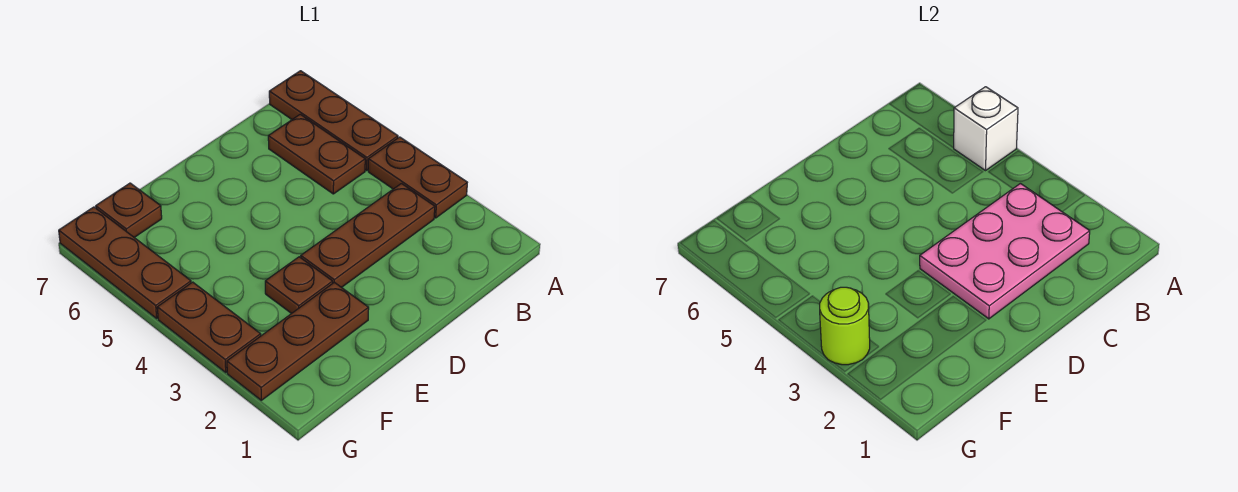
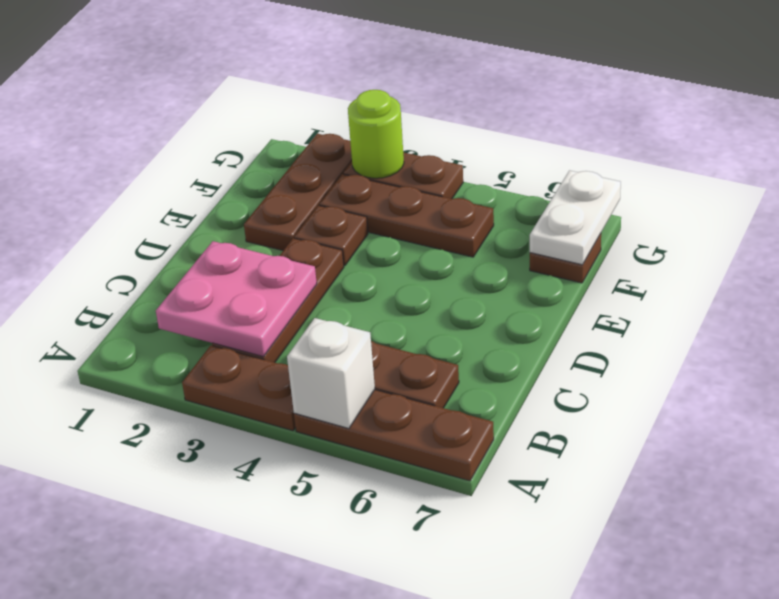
pink plate B2:D3 level 2 -> pink plate B2:C3 level 2
none -> white plate F7:G7 level 2
brown plate G5:G7 level 1 -> brown plate F3:F5 level 1

